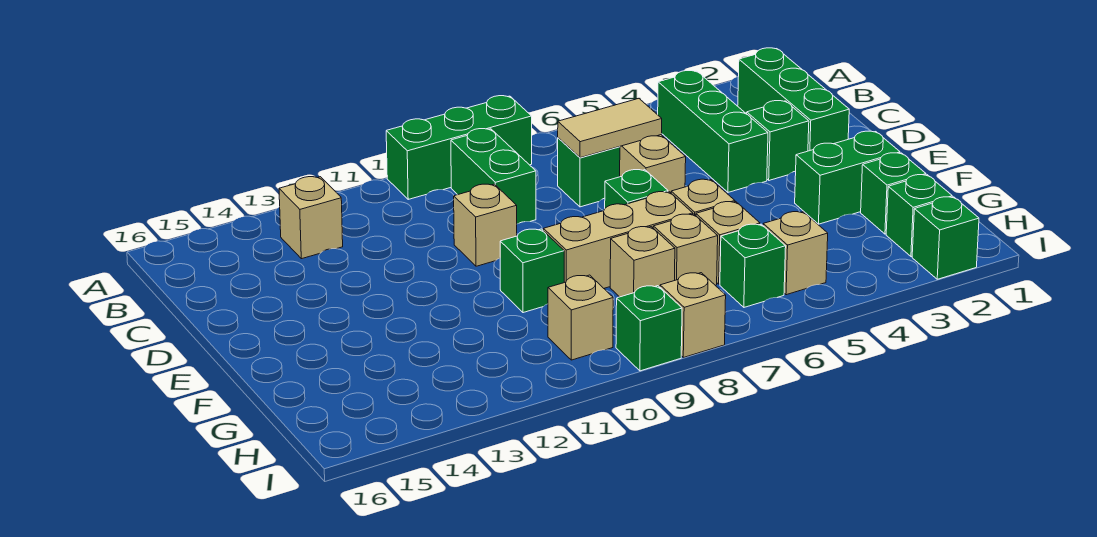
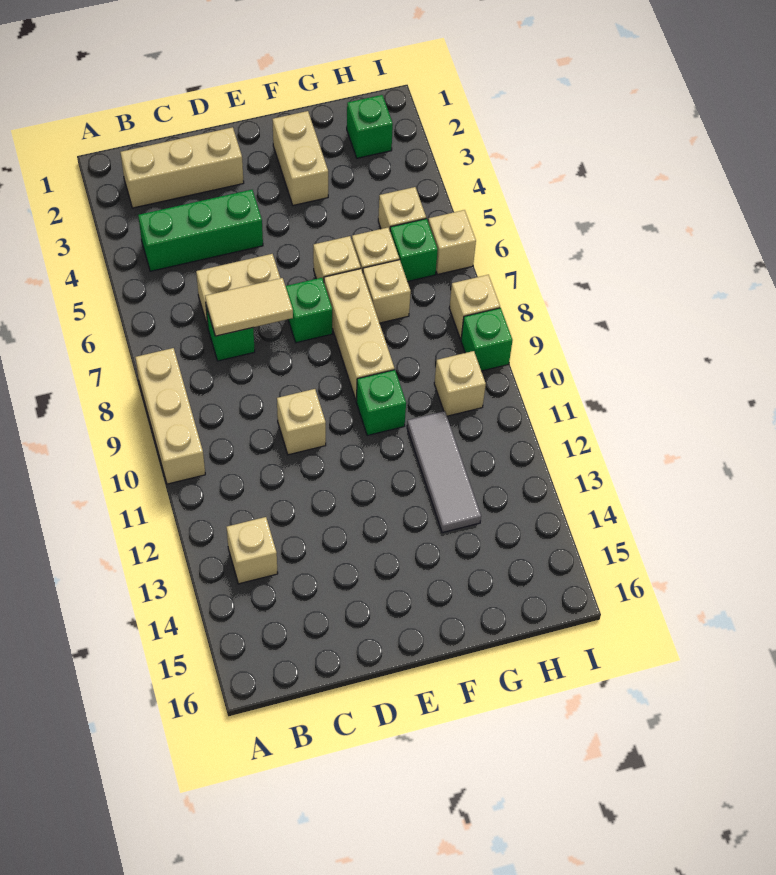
green brick A8:A10 level 1 -> tan brick A8:A10 level 1
green brick B2:D2 level 1 -> tan brick B2:D2 level 1
green brick B9:C9 level 1 -> none
tan tile C6:C7 level 2 -> tan tile C7:D7 level 2
green brick D3 level 1 -> none
green brick F2:F3 level 1 -> tan brick F2:F3 level 1
green brick G2 level 1 -> none
tan brick G8 level 1 -> tan brick I6 level 1
none -> grey tile G11:G13 level 1
green brick I2 level 1 -> none

